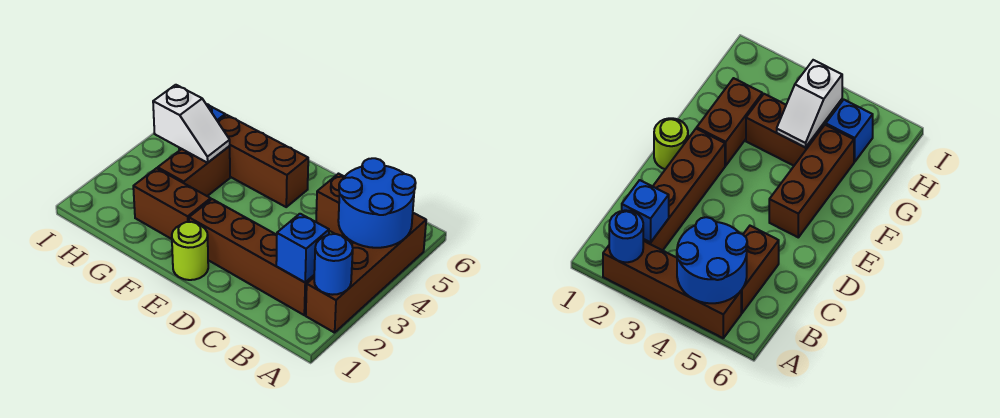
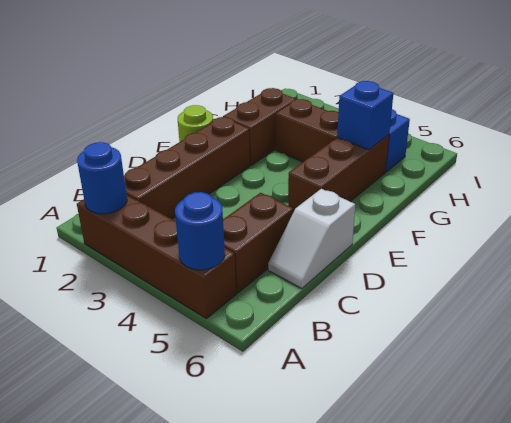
blue round brick A4:B5 level 2 -> blue round brick A5 level 2
blue brick B2 level 2 -> blue brick G5 level 2
white slope G4:H4 level 2 top H -> white slope C6:D6 level 1 top D

